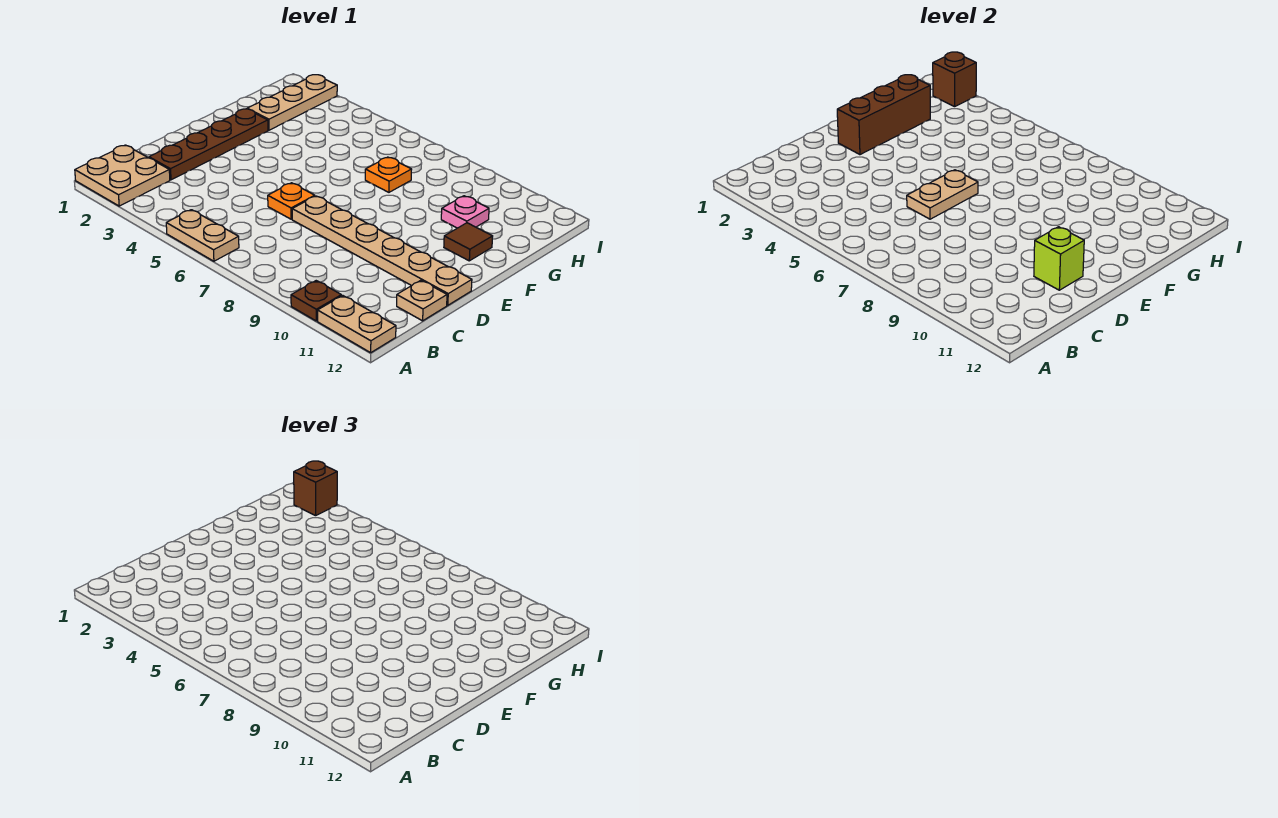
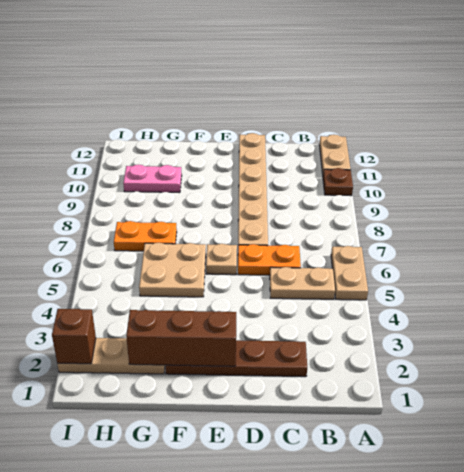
tan plate A1:B2 level 1 -> tan plate F5:G6 level 1
tan plate C12 level 1 -> tan plate E6 level 1
orange plate D6 level 1 -> orange plate C6:D6 level 1
tan plate D6:E6 level 2 -> tan plate B5:C5 level 1
lime brick D11 level 2 -> none
brown tile F11 level 1 -> none
orange plate G7 level 1 -> orange plate G7:H7 level 1
pink plate G10 level 1 -> pink plate G10:H10 level 1
brown brick I2 level 3 -> none

